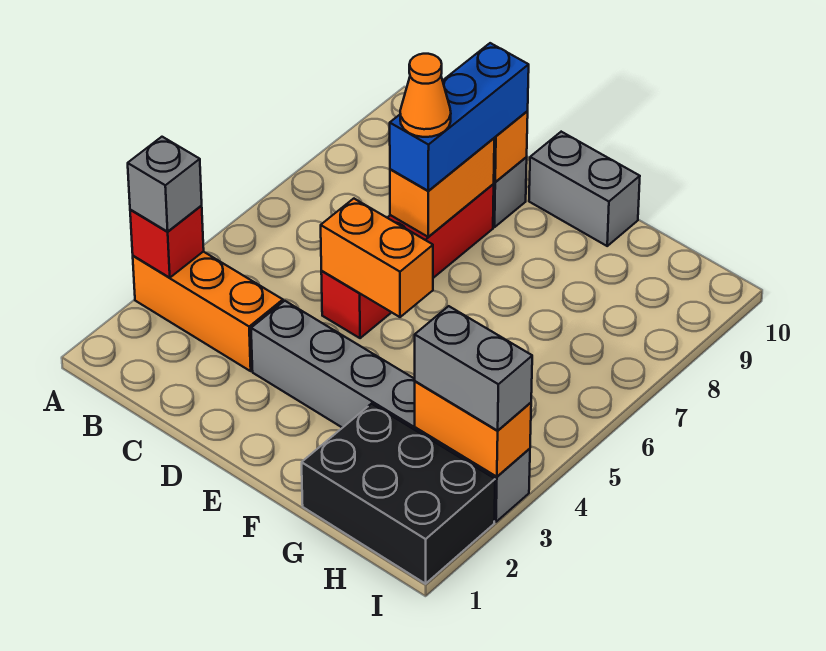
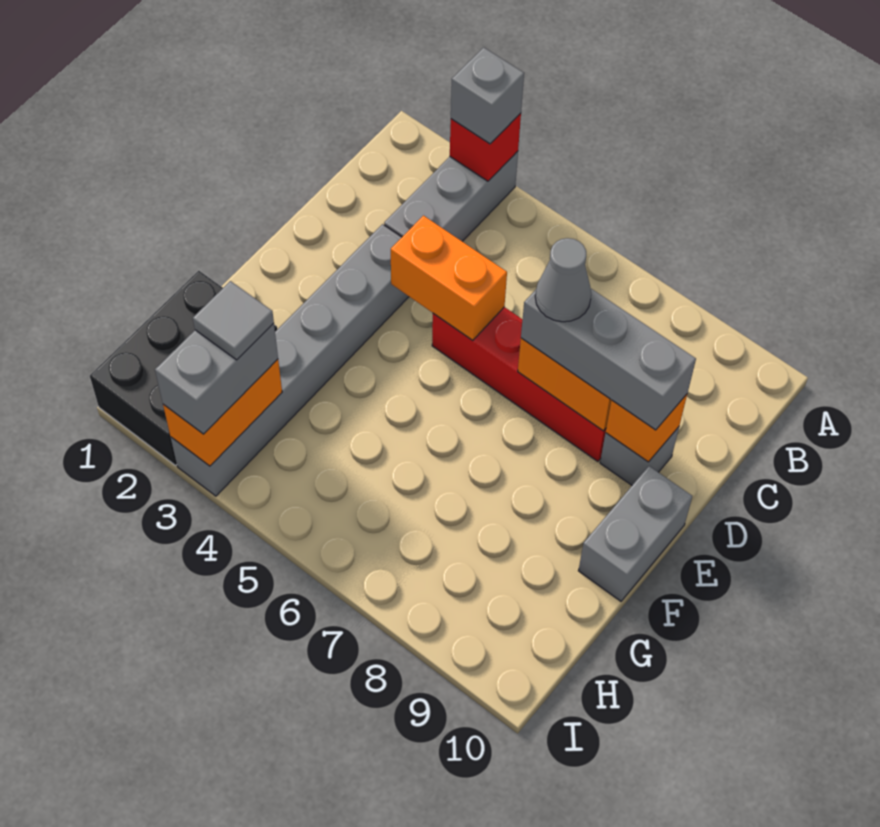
orange brick A3:C3 level 1 -> grey brick A3:C3 level 1
orange brick D5:E5 level 2 -> orange brick D4:D5 level 2
blue brick D7:D9 level 3 -> grey brick D7:D9 level 3
orange cone D7 level 4 -> grey cone D7 level 4
none -> grey tile H3 level 4

